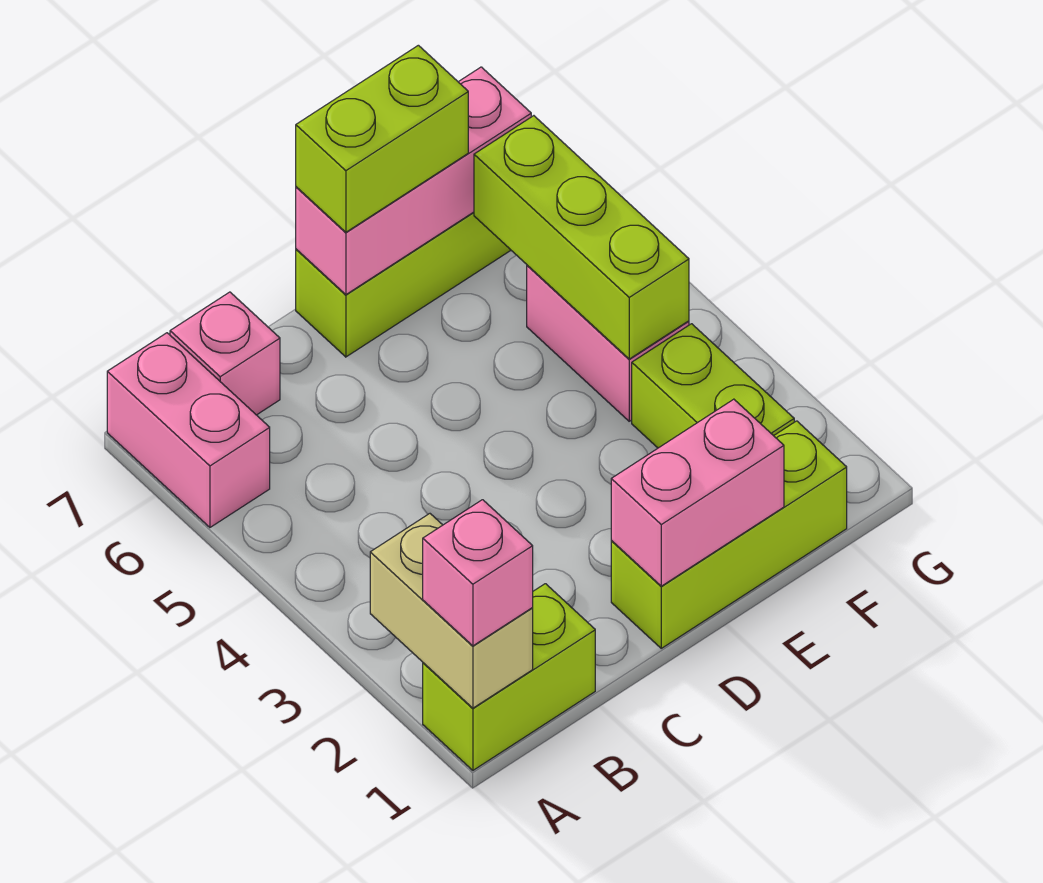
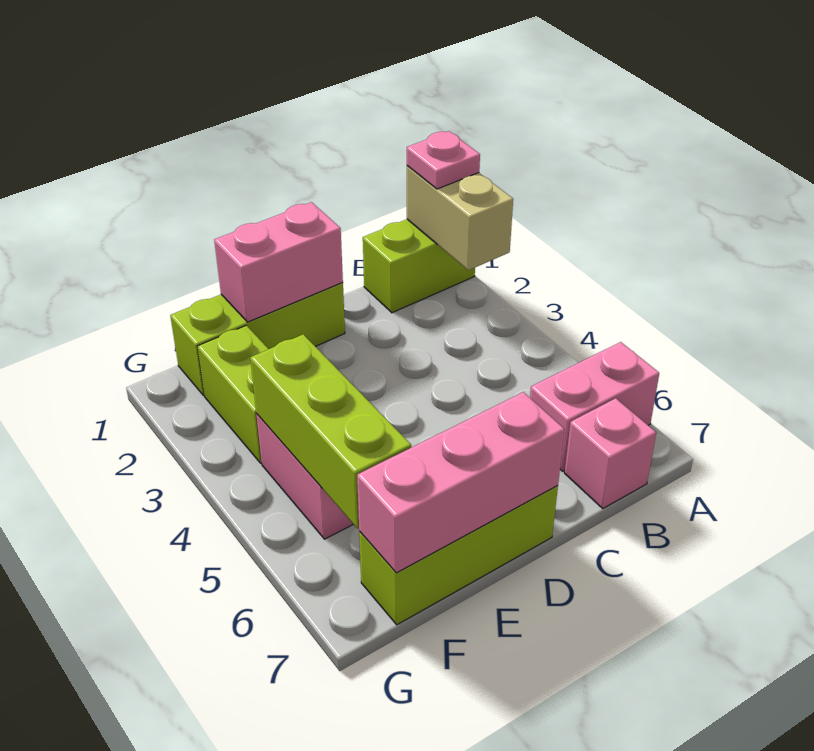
pink brick A1 level 3 -> pink plate A1 level 3
pink brick A6:A7 level 1 -> pink brick A6:B6 level 1
lime brick D7:E7 level 3 -> none

